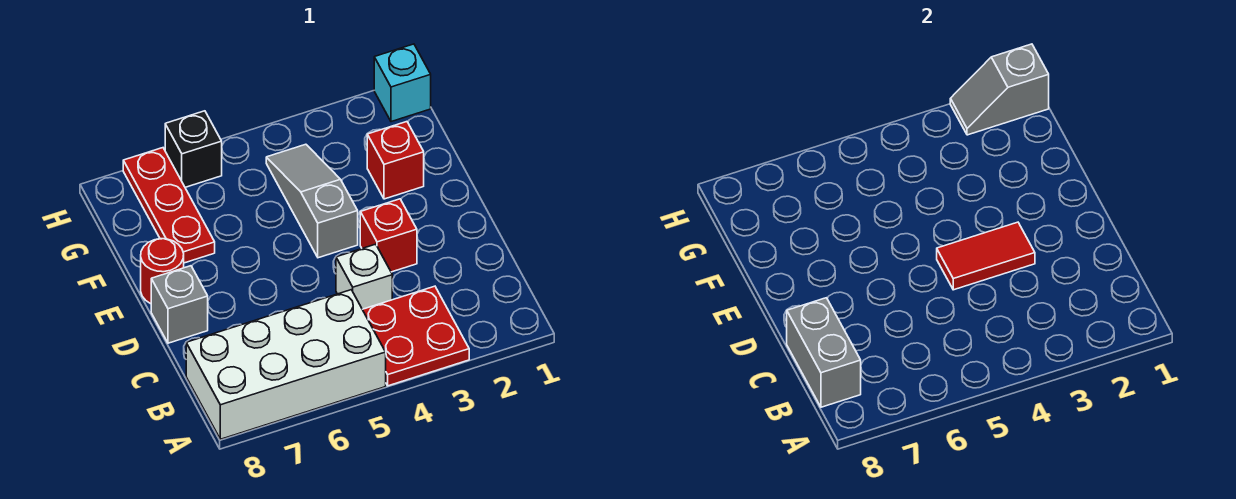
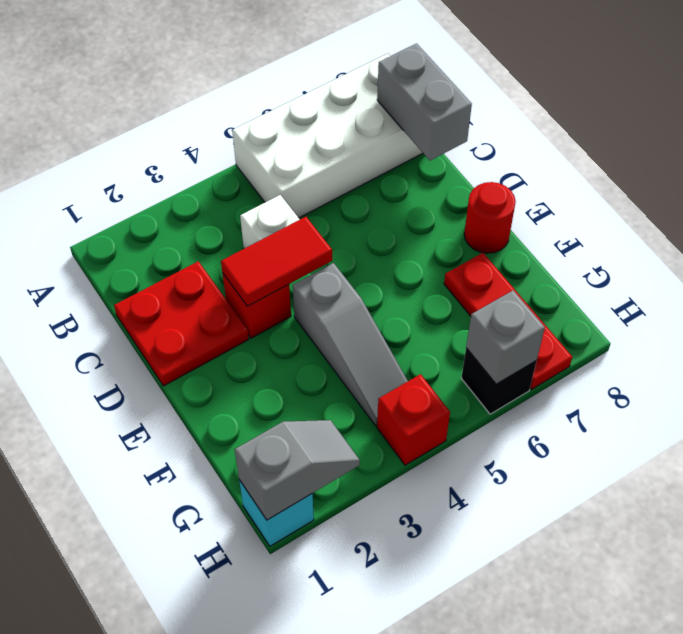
red plate A3:B4 level 1 -> red plate C1:D2 level 1
grey brick D8 level 1 -> grey brick H6 level 2
red brick F2 level 1 -> red brick H4 level 1

